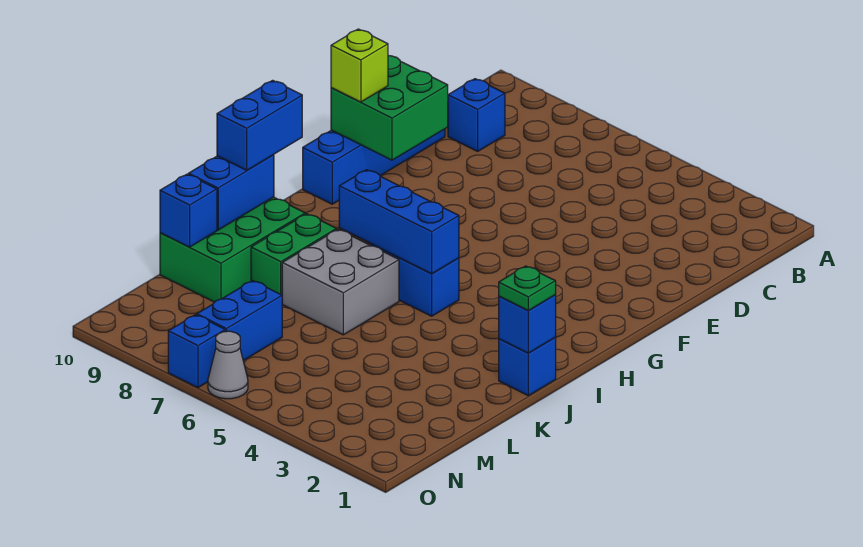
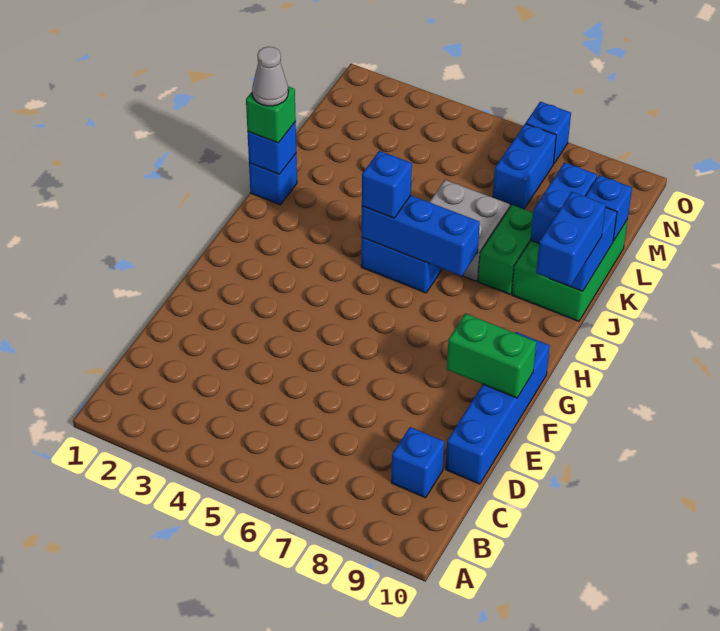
green brick E9:F10 level 2 -> green brick F9:F10 level 2
lime brick F10 level 3 -> none
none -> blue brick I5 level 3
green plate J1 level 3 -> green brick J1 level 3
none -> blue brick K9:L9 level 2
grey cone O6 level 1 -> grey cone J1 level 4

